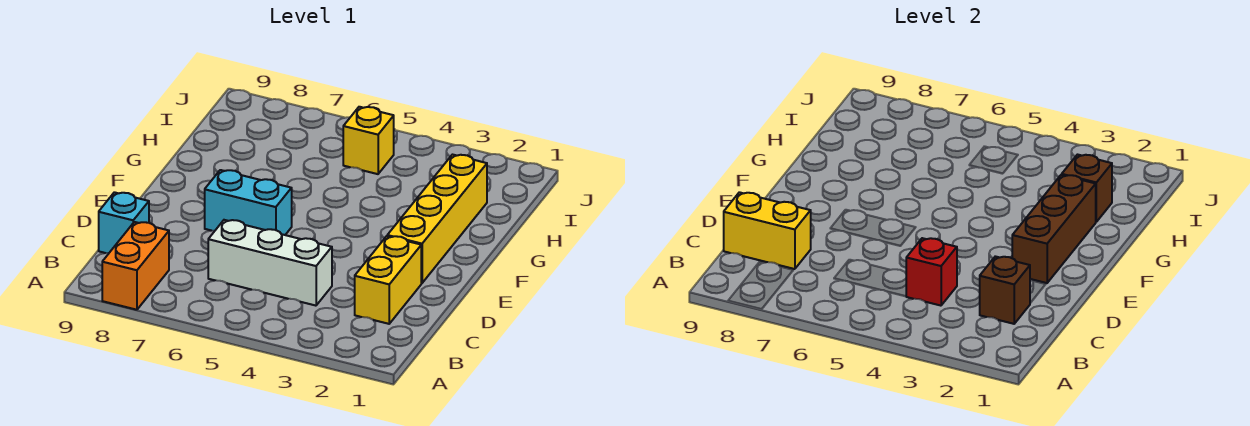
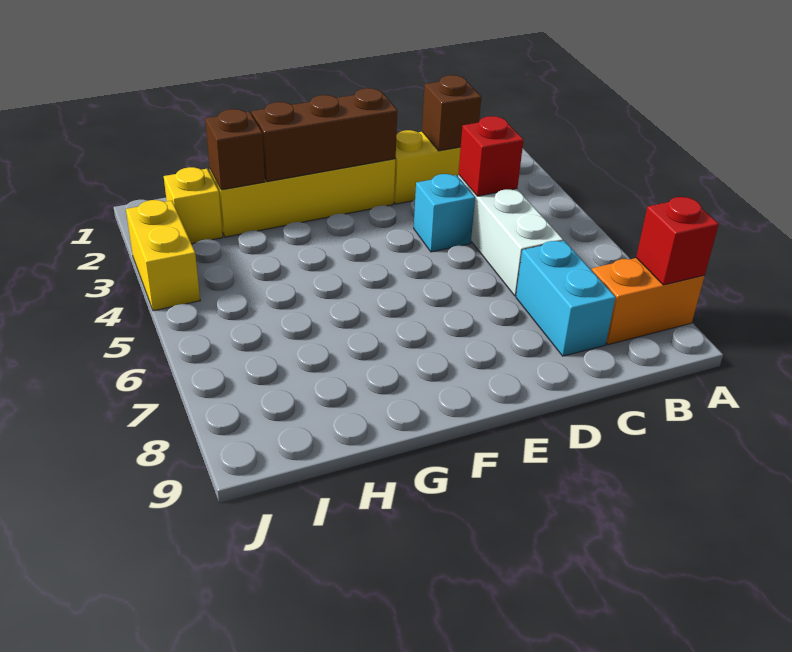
none -> red brick A8 level 2
yellow brick C8:C9 level 2 -> yellow brick J3:J4 level 1
cyan brick C9 level 1 -> cyan brick D4 level 1
cyan brick E6:E7 level 1 -> cyan brick C7:C8 level 1
yellow brick I5 level 1 -> yellow brick I2 level 1

